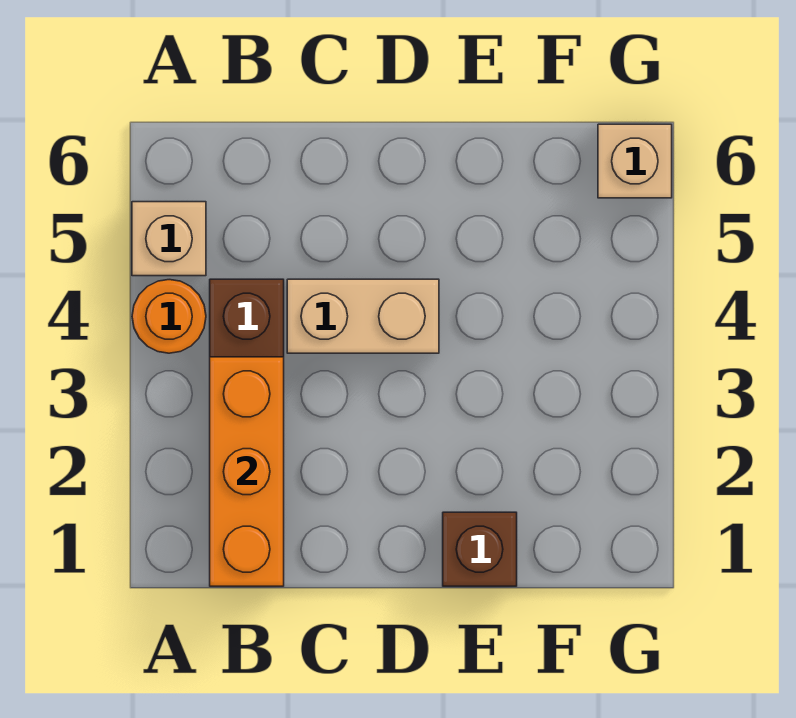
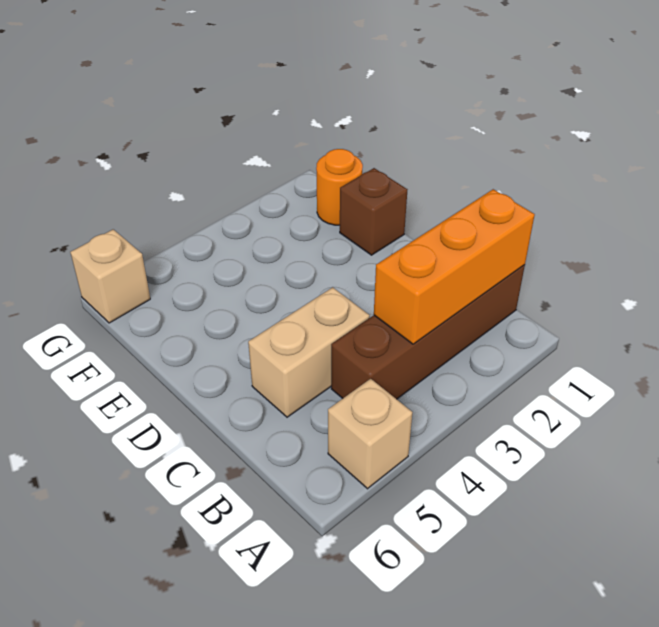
orange round brick A4 level 1 -> orange round brick F1 level 1
tan brick C4:D4 level 1 -> tan brick C4:C5 level 1

